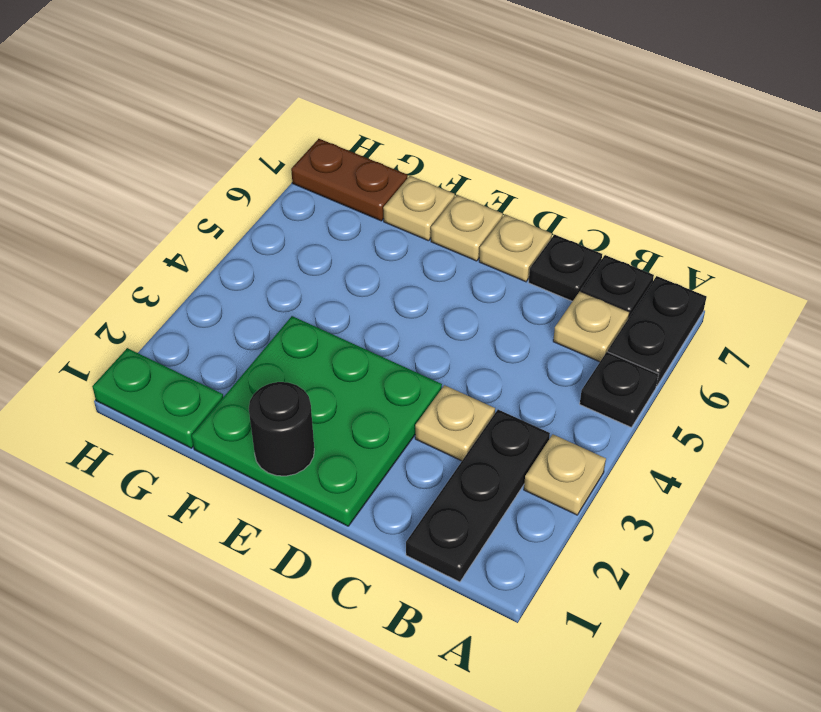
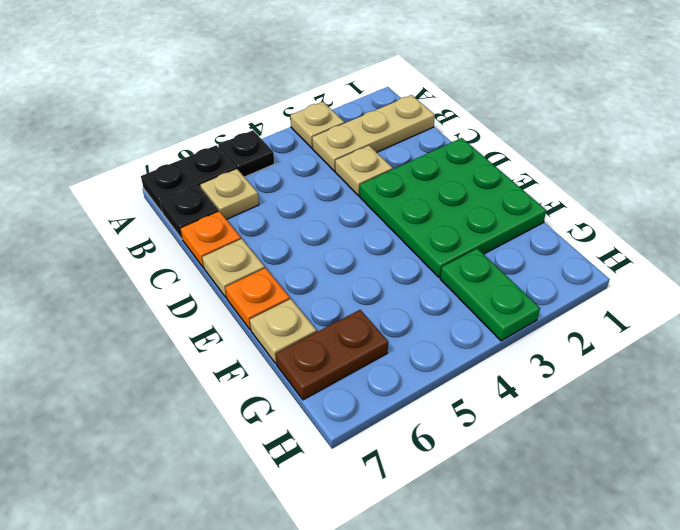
black plate B1:B3 level 1 -> tan plate B1:B3 level 1
black plate C7 level 1 -> orange plate C7 level 1
black round brick E1 level 2 -> none
tan plate E7 level 1 -> orange plate E7 level 1
green plate G1:H1 level 1 -> green plate G3:H3 level 1
brown plate G7:H7 level 1 -> brown plate G6:G7 level 1

